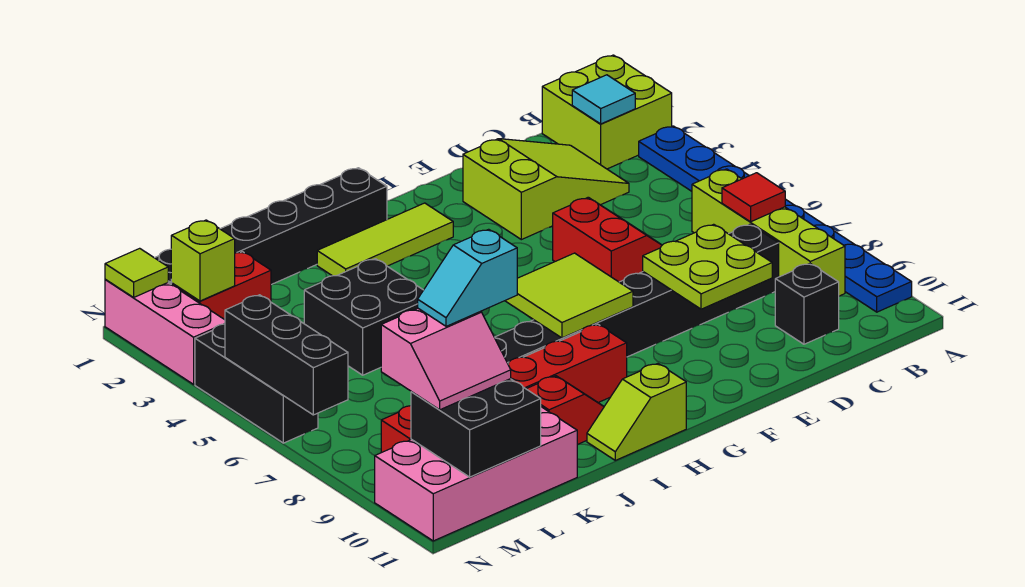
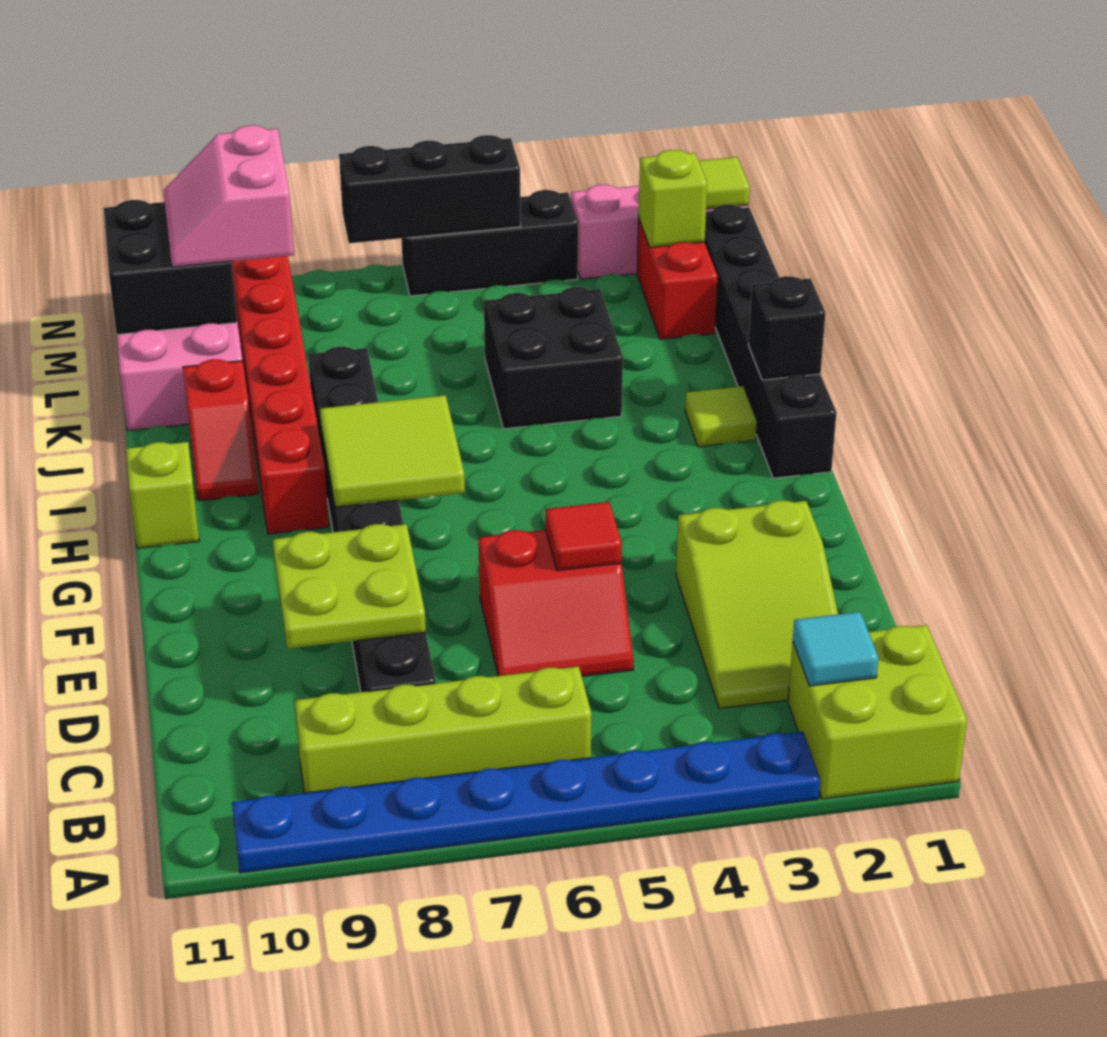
red tile B7 level 2 -> red tile E5 level 2
black brick C10 level 1 -> black brick I1 level 2
lime tile G2:I2 level 1 -> lime tile I2 level 1
cyan slope K9:L9 level 4 top K -> none

